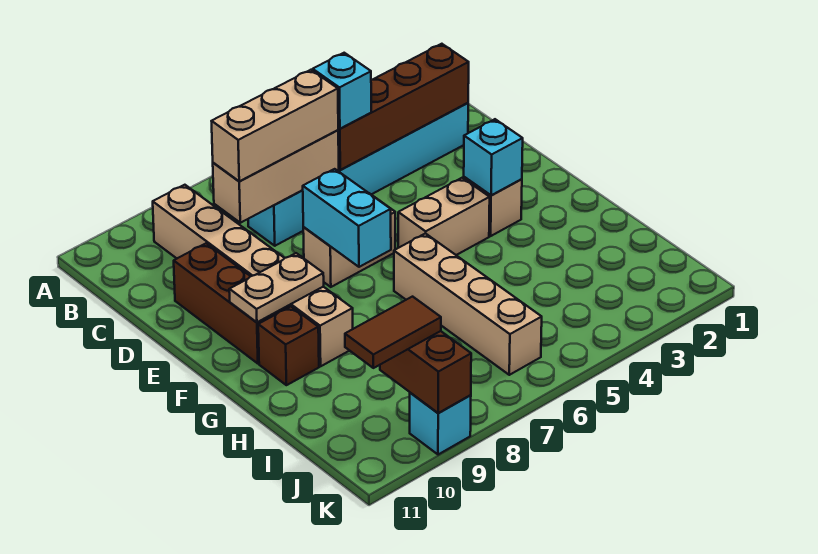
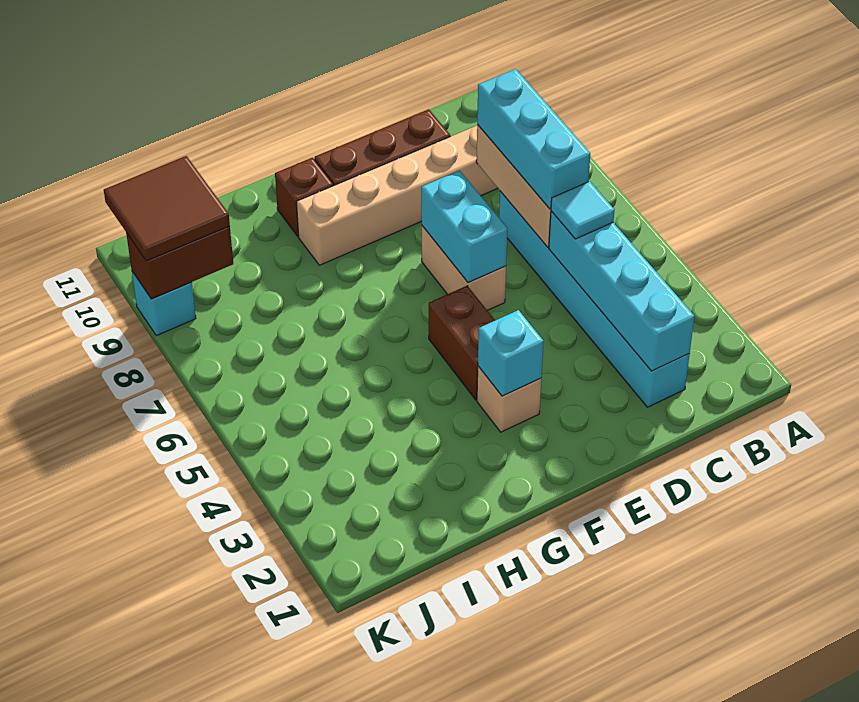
brown brick C2:C5 level 2 -> cyan brick C2:C5 level 2
cyan brick C5 level 3 -> cyan tile C5 level 3
tan brick C6:C8 level 3 -> cyan brick C6:C8 level 3
cyan brick E7:F7 level 2 -> cyan brick E6:E7 level 2
tan brick F4:F5 level 1 -> brown brick F4:F5 level 1
tan plate F9:F10 level 2 -> none
tan brick G6:J6 level 1 -> none
brown tile J9:J10 level 3 -> brown tile J9:K10 level 3

